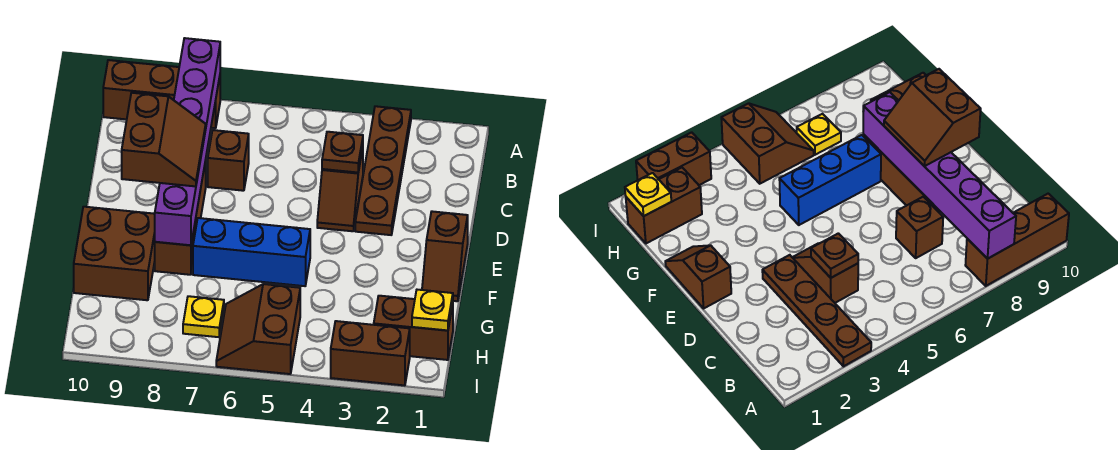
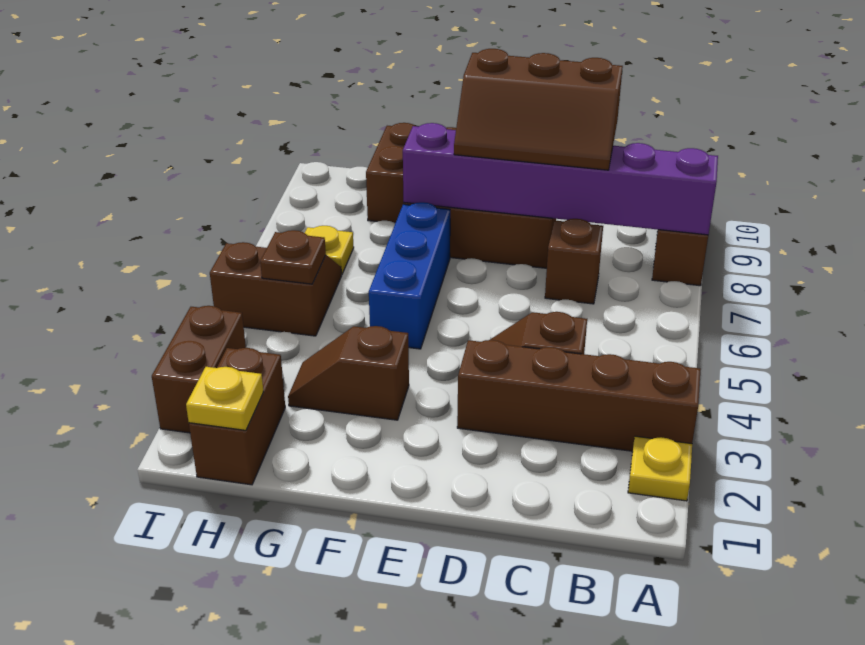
none -> yellow plate A2 level 1
brown plate A3:D3 level 1 -> brown brick A3:D3 level 1
brown plate C4 level 2 -> brown plate H5 level 2
brown slope D8:E9 level 3 top 9 -> brown slope C8:E9 level 3 top 9
brown slope E1:F1 level 1 top E -> brown slope F3:G3 level 1 top F

